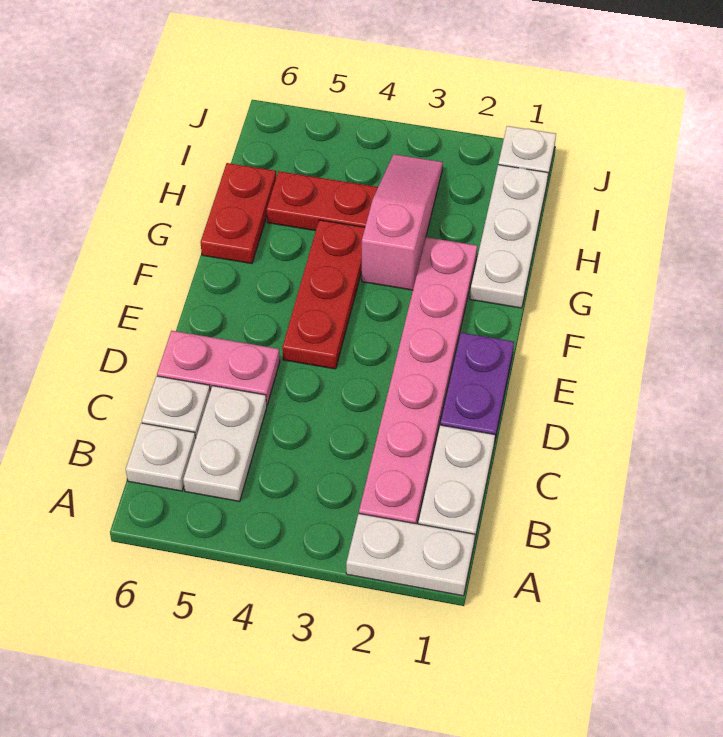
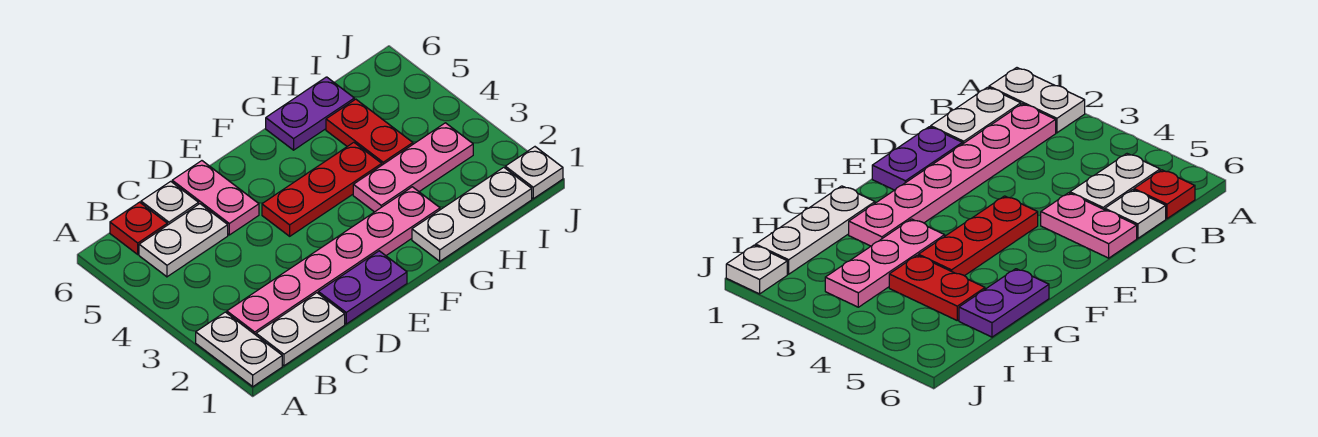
white plate B6 level 1 -> red plate B6 level 1
pink slope G3:I3 level 1 top G -> pink plate G3:I3 level 1
red plate G6:H6 level 1 -> purple plate G6:H6 level 1

